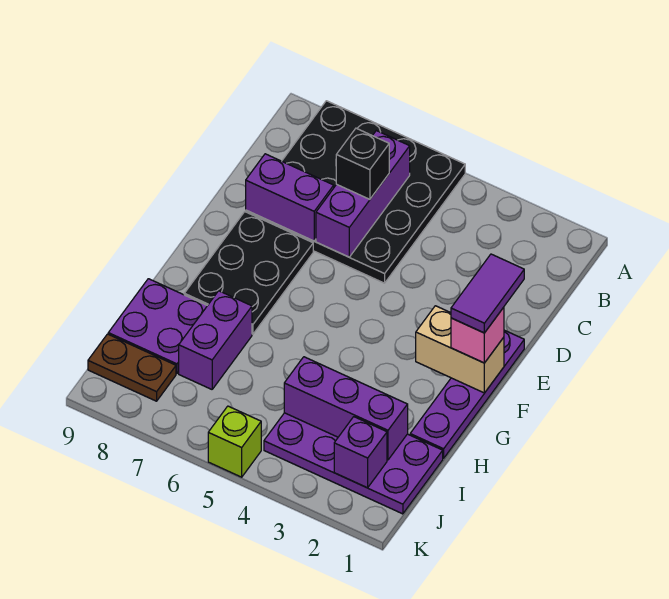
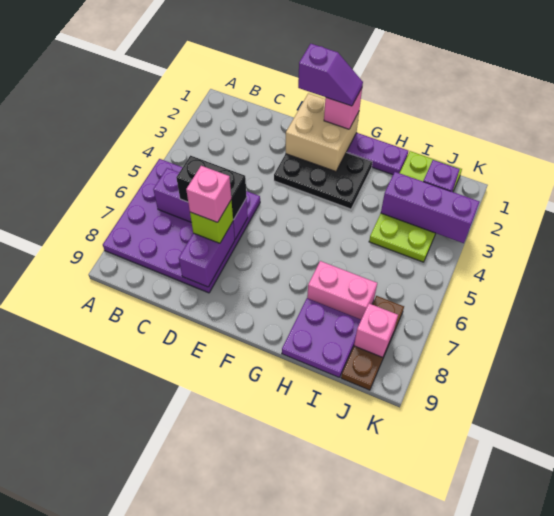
black plate A5:D8 level 1 -> purple plate A5:D8 level 1
black brick C6 level 3 -> black brick C6:D6 level 3
none -> pink brick D7 level 4
purple tile E1:F1 level 4 -> purple slope E1:F1 level 4 top E
black plate E7:G8 level 1 -> black plate E2:G3 level 1
tan brick F1:F2 level 2 -> tan brick E1:F2 level 2
purple brick H7:I7 level 1 -> pink brick H7:I7 level 1
purple plate I1:J4 level 1 -> lime plate I1:J4 level 1
purple brick I2:I4 level 2 -> purple brick I3:K3 level 2
brown plate J8:J9 level 1 -> brown plate J7:J9 level 1
none -> pink brick J8 level 2
lime brick K5 level 1 -> lime brick D7 level 3

